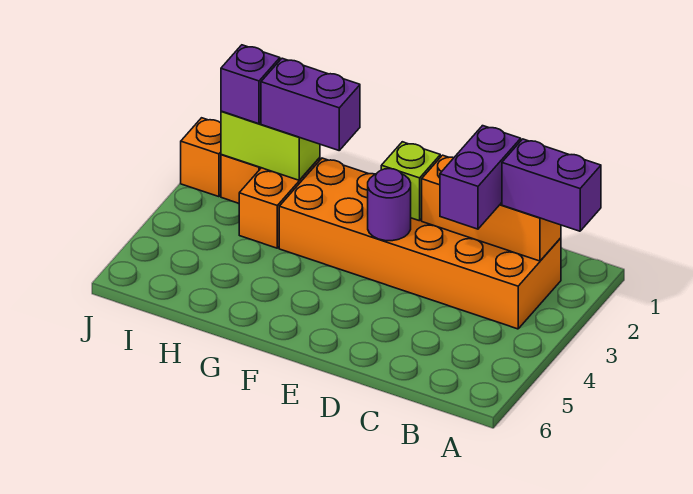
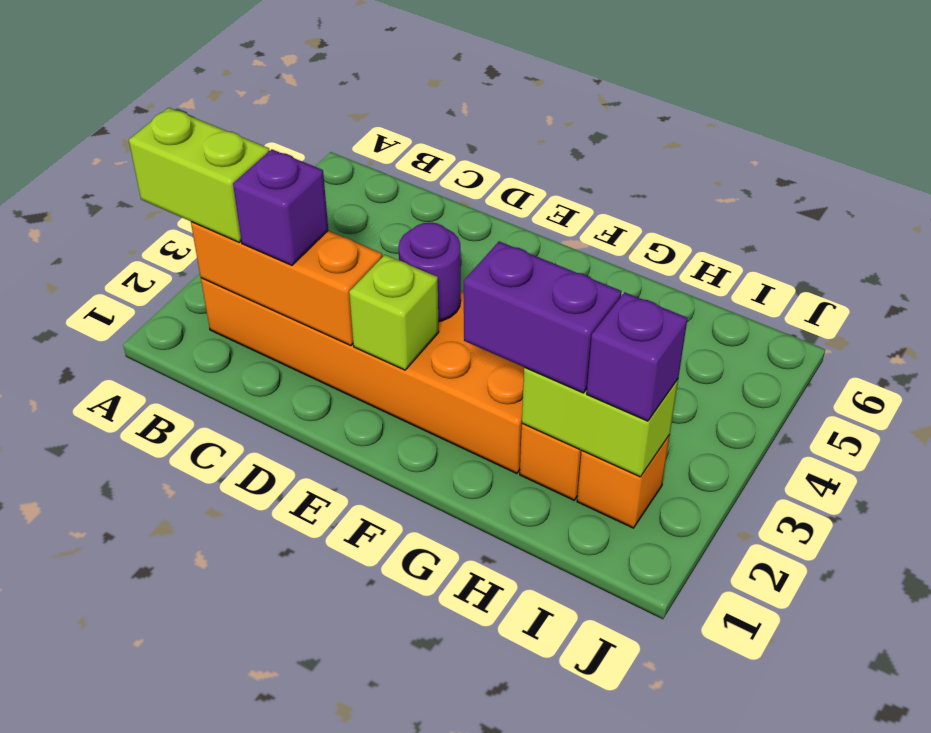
purple brick A2:B2 level 3 -> lime brick A2:B2 level 3
purple brick C2:C3 level 3 -> purple brick C2 level 3
orange brick J2 level 1 -> none

